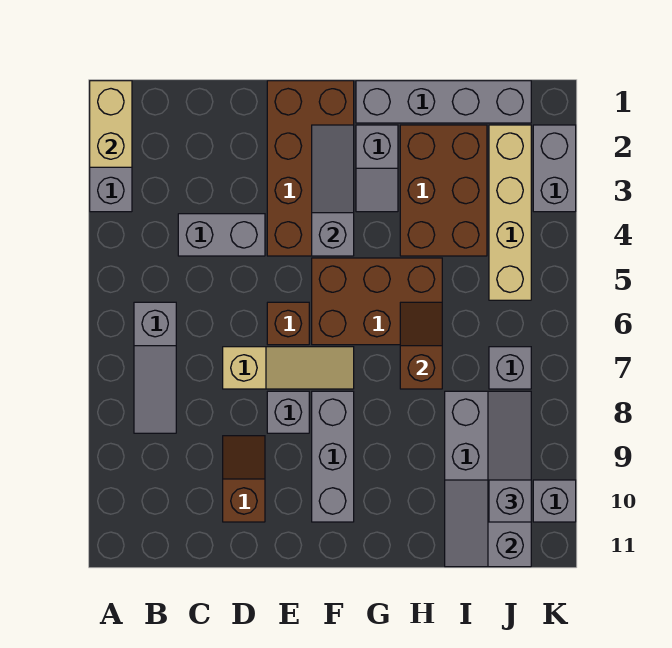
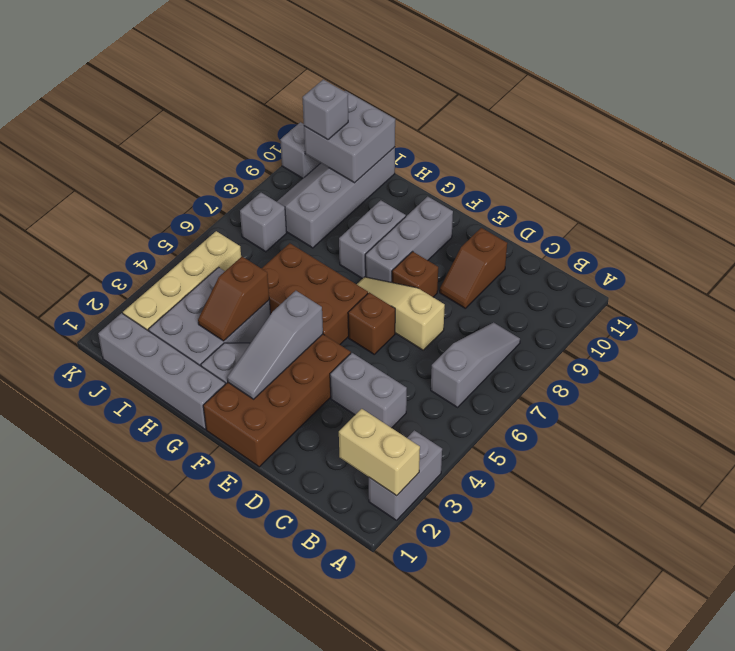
tan brick A1:A2 level 2 -> tan brick A2:B2 level 2
grey brick E8 level 1 -> brown brick E8 level 1
brown brick H2:I4 level 1 -> grey brick H2:I4 level 1
brown slope H6:H7 level 2 top 7 -> brown slope H3:H4 level 2 top 4
grey slope I10:J11 level 2 top J -> grey brick I10:J11 level 2
grey brick K2:K3 level 1 -> grey brick G8:G9 level 1

